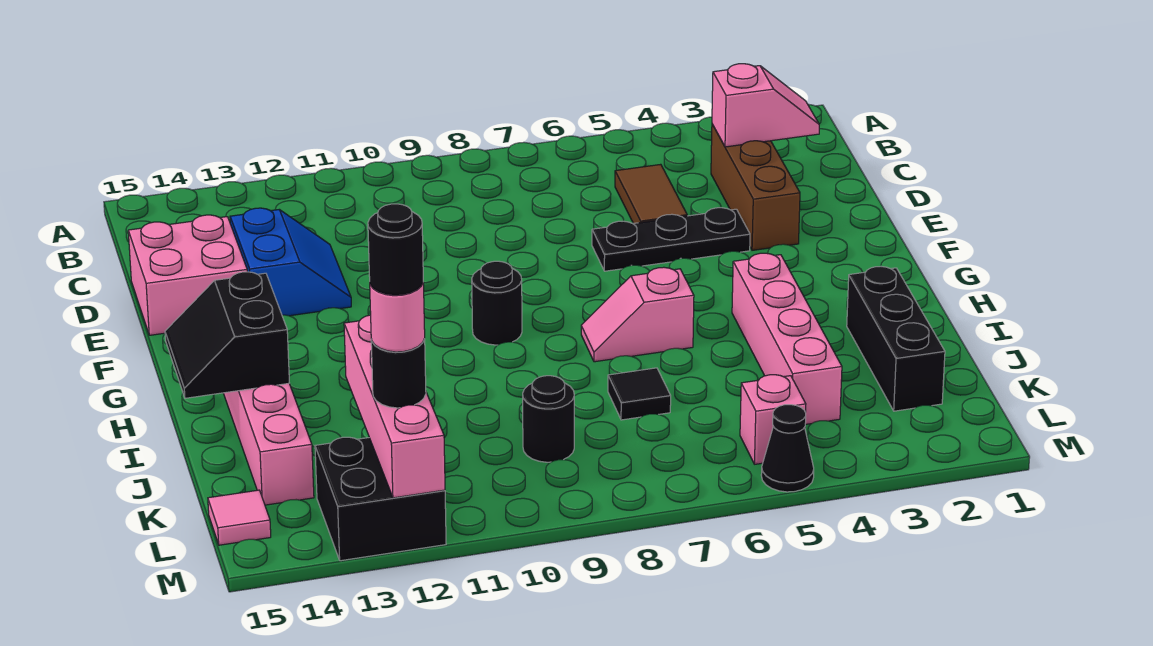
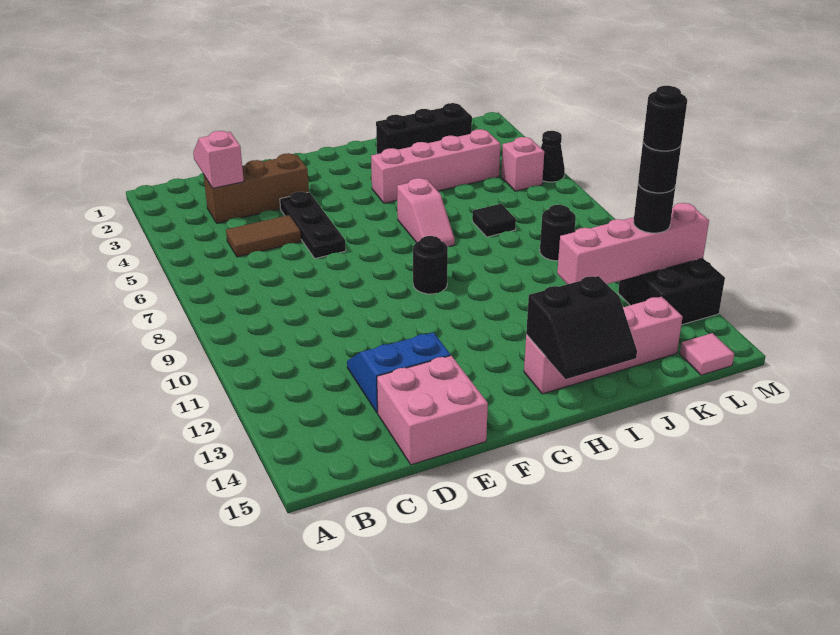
pink round brick L12 level 4 -> black round brick L12 level 4

